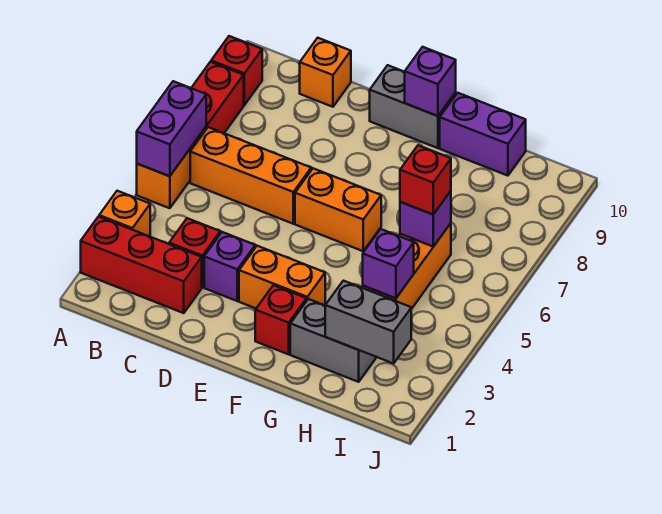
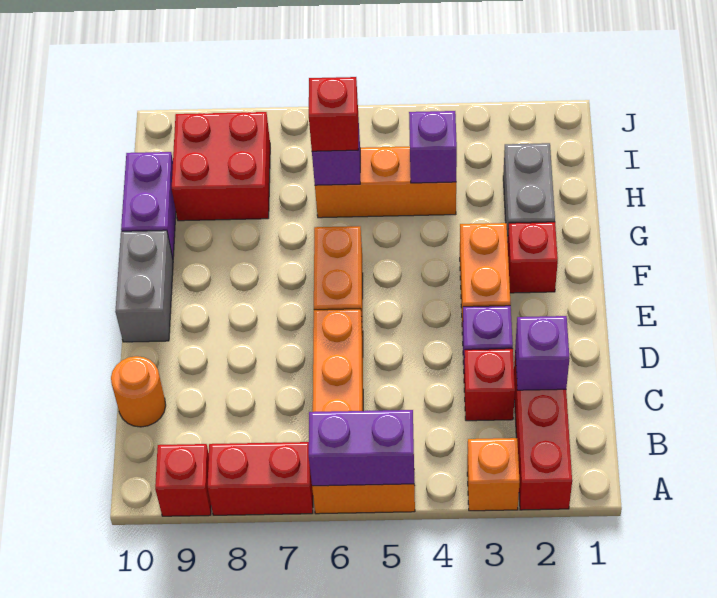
orange brick C10 level 1 -> orange round brick C10 level 1
purple brick F10 level 2 -> purple brick C2 level 2
grey brick H2:I2 level 2 -> none
none -> red brick H8:I9 level 1

